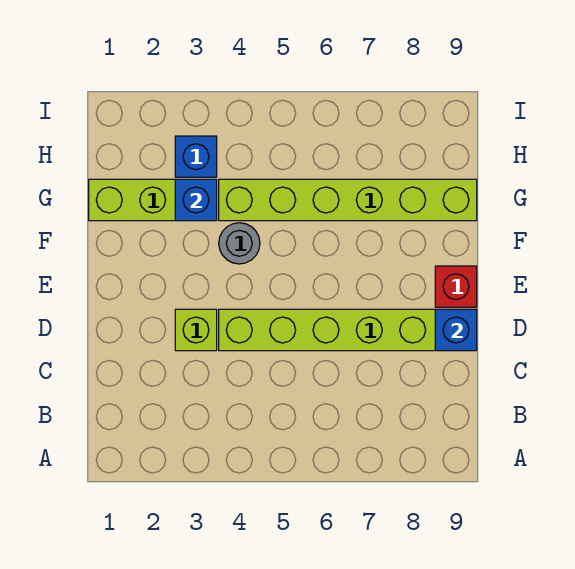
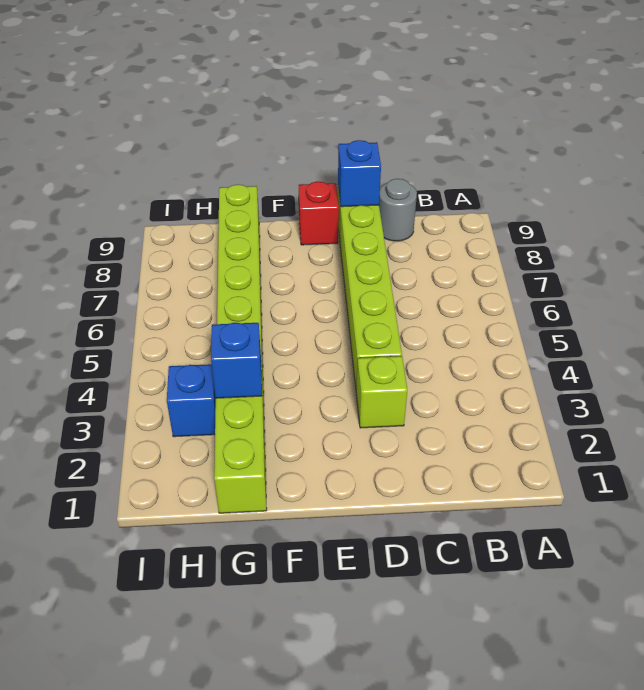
grey round brick F4 level 1 -> grey round brick C9 level 1

